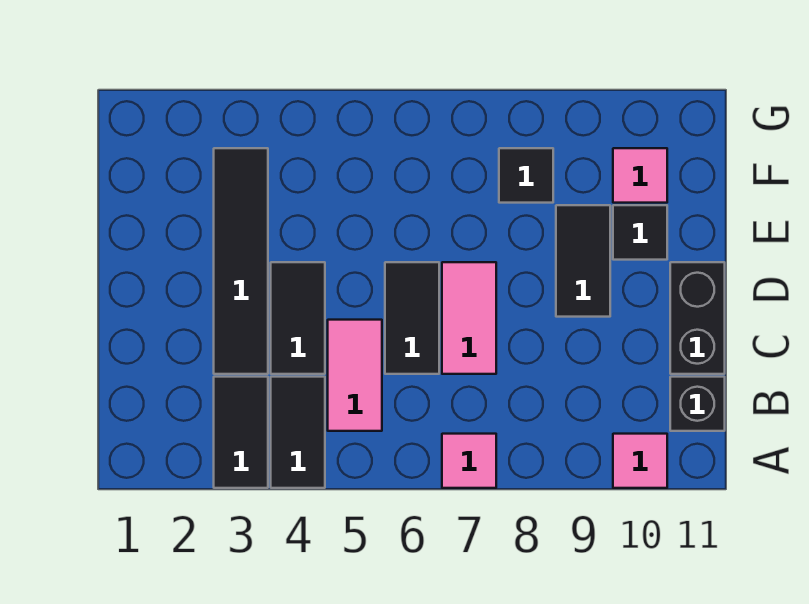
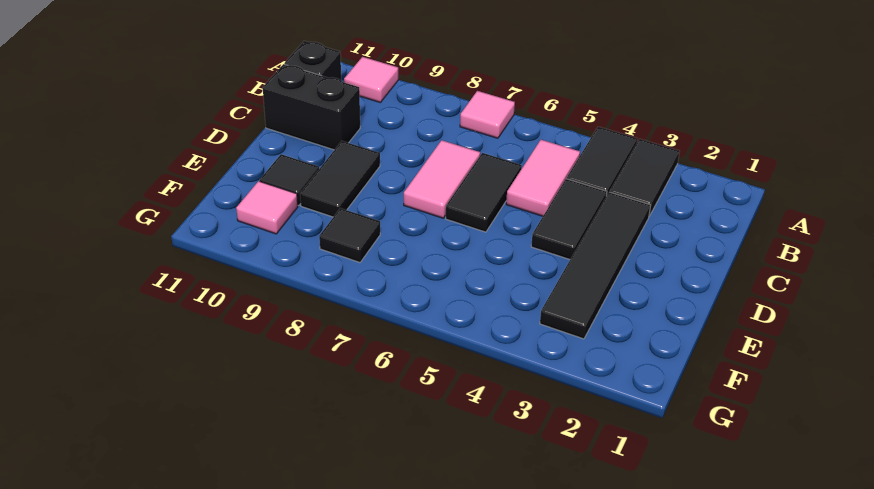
black brick C11:D11 level 1 -> black brick C10:C11 level 1

